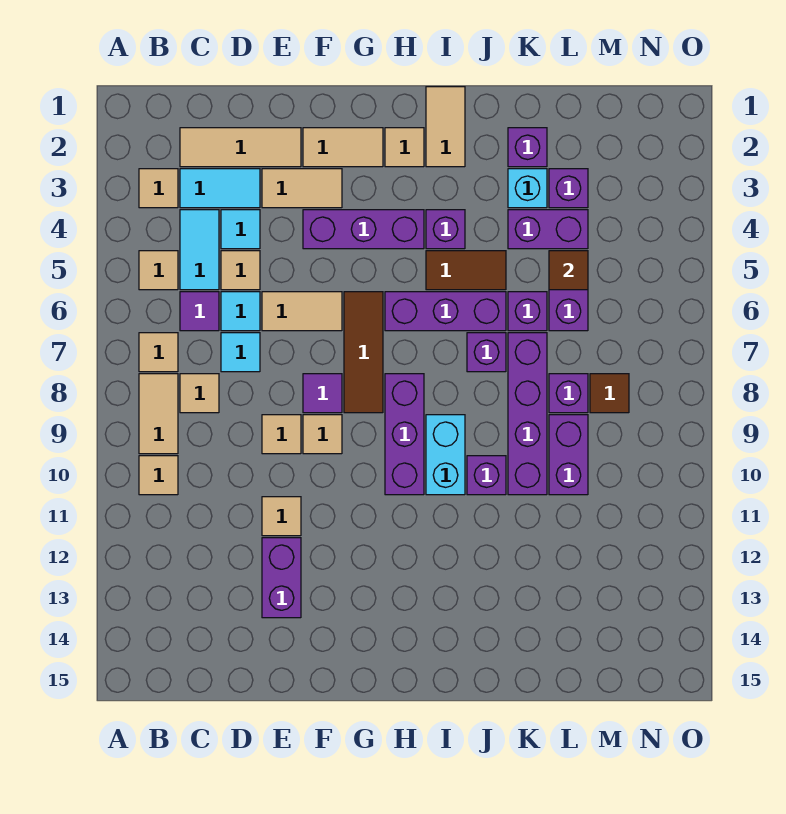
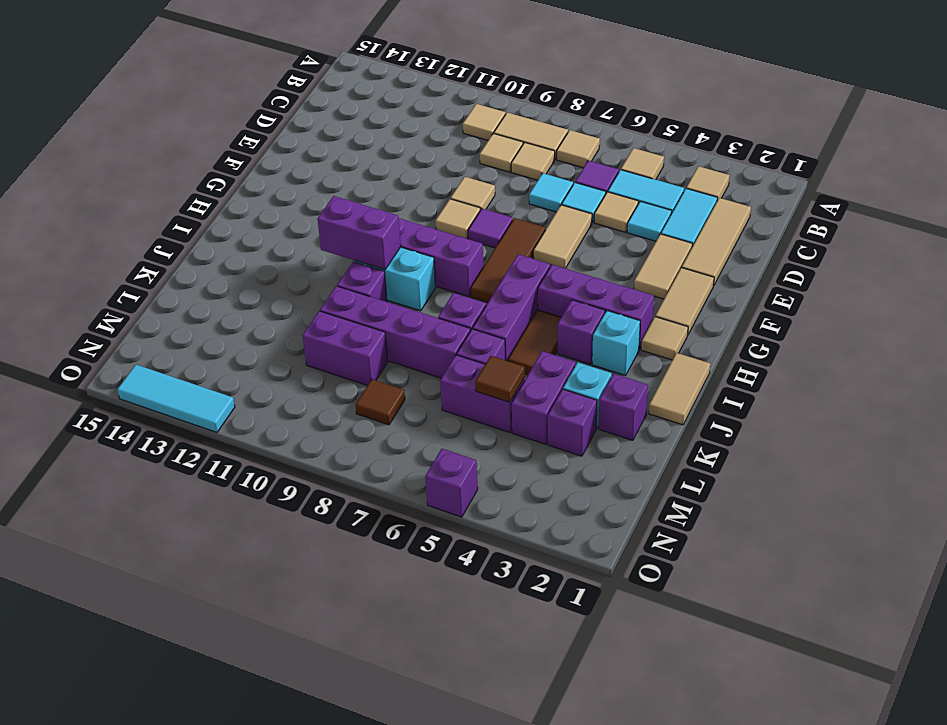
tan tile E11 level 1 -> tan tile C9 level 1
purple brick E12:E13 level 1 -> purple brick I10:I11 level 2
purple brick F4:H4 level 1 -> purple brick H3:H5 level 1
brown tile G6:G8 level 1 -> brown tile F7:H7 level 1
tan tile I1:I2 level 1 -> tan tile I1:J1 level 1
none -> cyan brick I3 level 1
purple brick L8 level 1 -> purple brick O5 level 1
none -> cyan tile O12:O14 level 1

